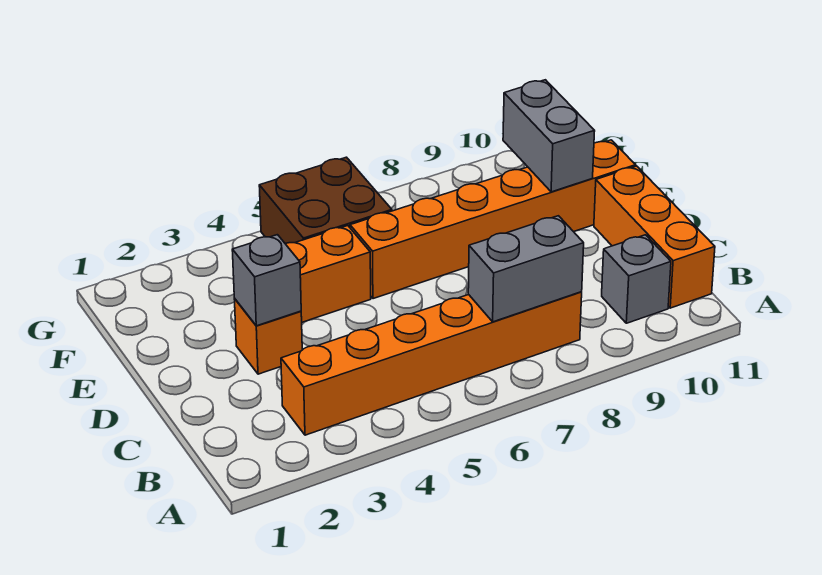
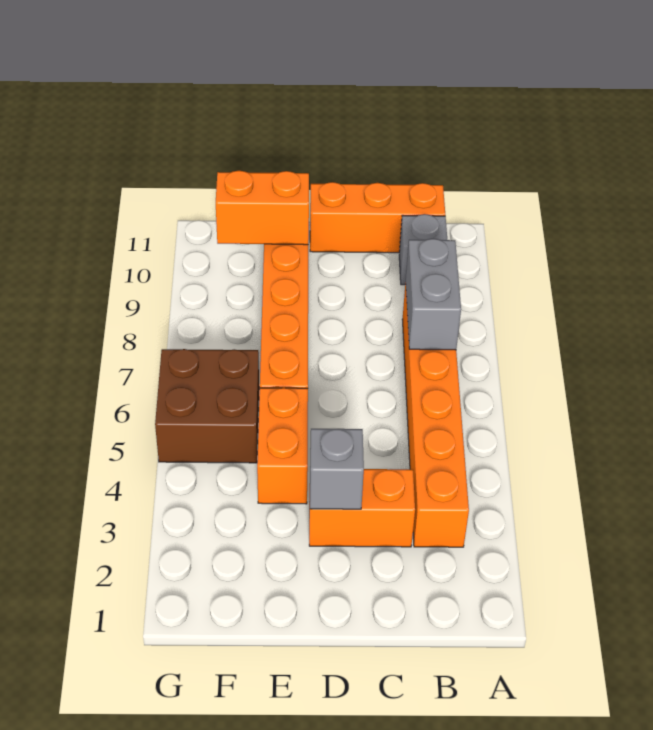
orange brick D3 level 1 -> orange brick C3:D3 level 1
grey brick E10:F10 level 2 -> orange brick E10:F10 level 2

